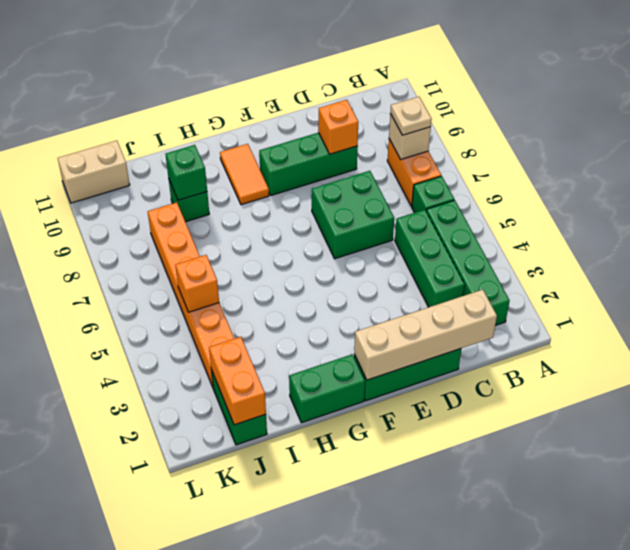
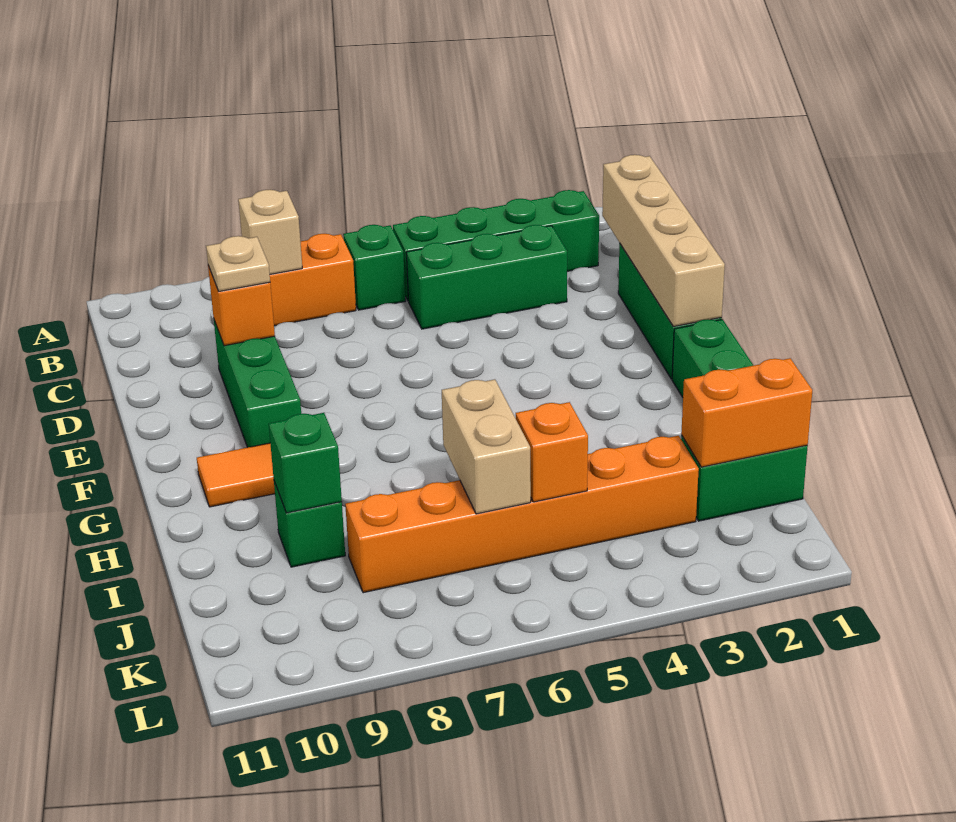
tan plate B8 level 3 -> tan plate D9 level 3
green brick D6:E7 level 1 -> none
tan brick K11:L11 level 1 -> tan brick I6:J6 level 2

